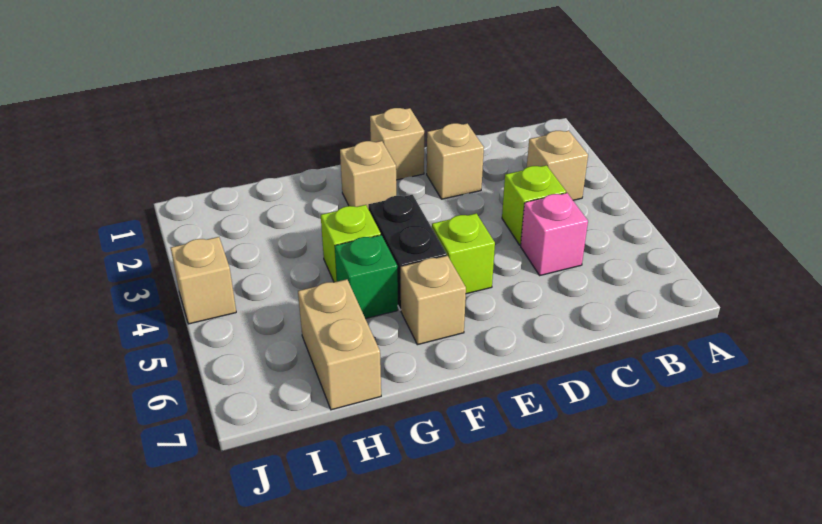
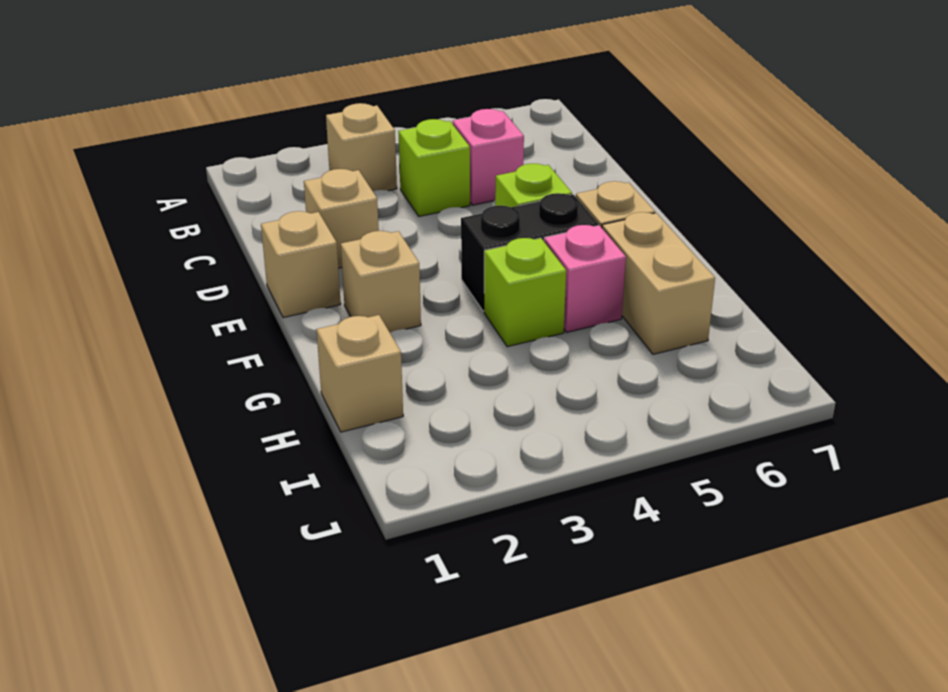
green brick G5 level 1 -> pink brick G5 level 1
tan brick H6:H7 level 1 -> tan brick G6:H6 level 1
tan brick J4 level 1 -> tan brick H1 level 1

